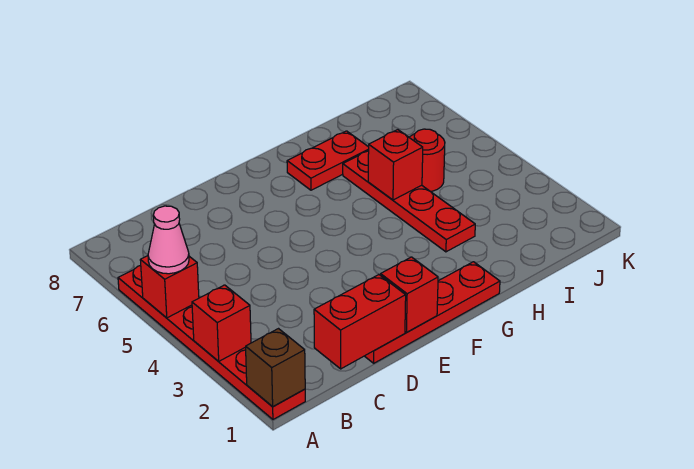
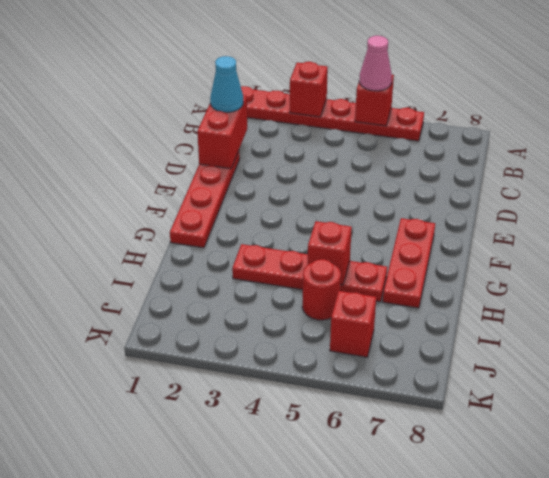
brown brick A1 level 2 -> none
none -> cyan cone C1 level 3
red brick E1 level 2 -> red brick J6 level 1
red plate G7:H7 level 1 -> red plate F7:H7 level 1

